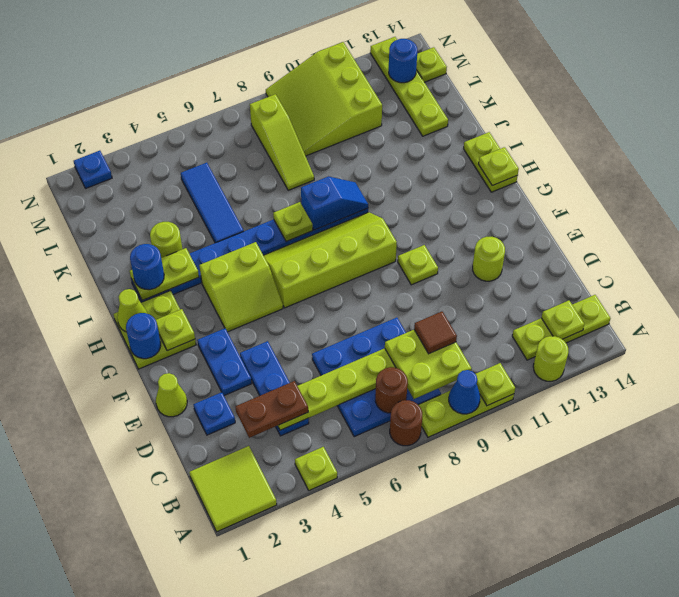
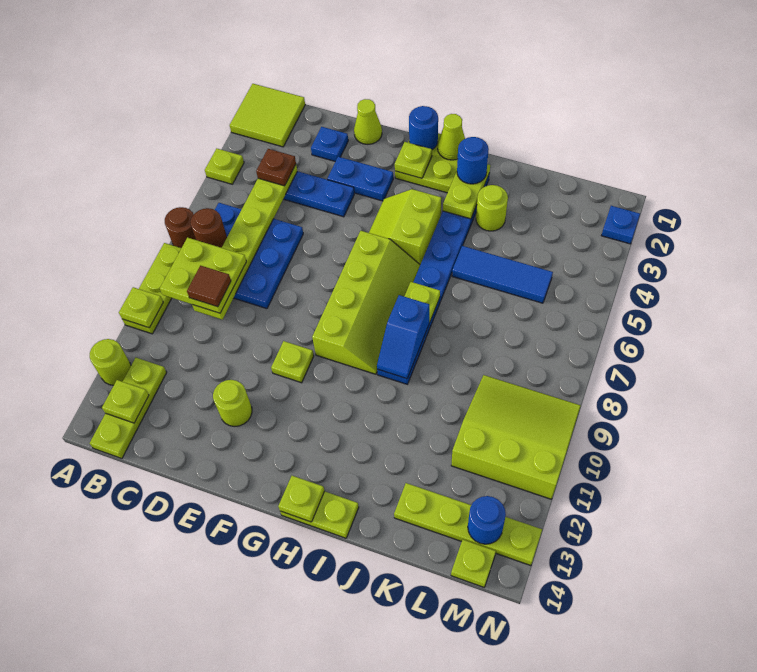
blue cone A9 level 2 -> none
brown plate C3:C4 level 3 -> brown plate C4 level 3
lime slope K8:M8 level 1 top M -> none

